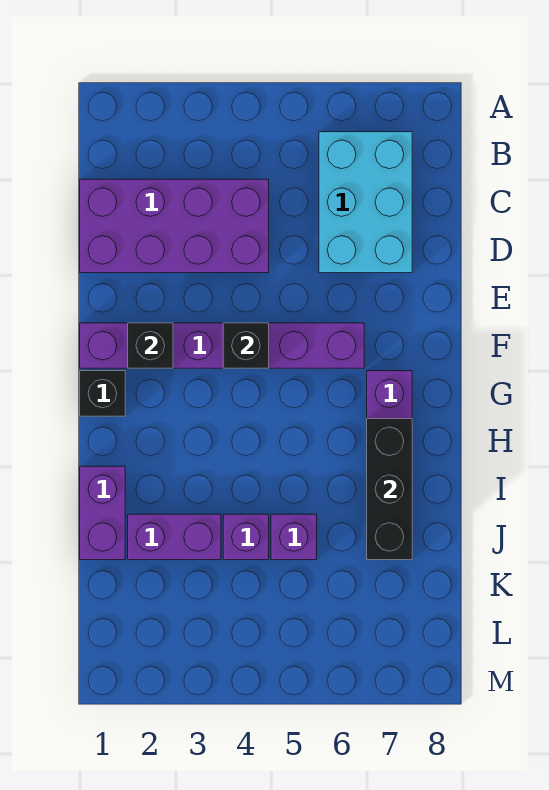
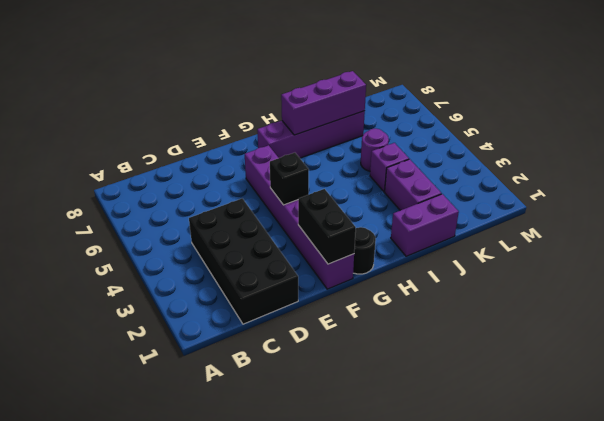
cyan brick B6:D7 level 1 -> none
purple brick C1:D4 level 1 -> black brick C1:D4 level 1
black brick F2 level 2 -> black brick F1:F2 level 2
black brick G1 level 1 -> black round brick G1 level 1
black brick H7:J7 level 2 -> purple brick H7:J7 level 2
purple brick J5 level 1 -> purple round brick J5 level 1

